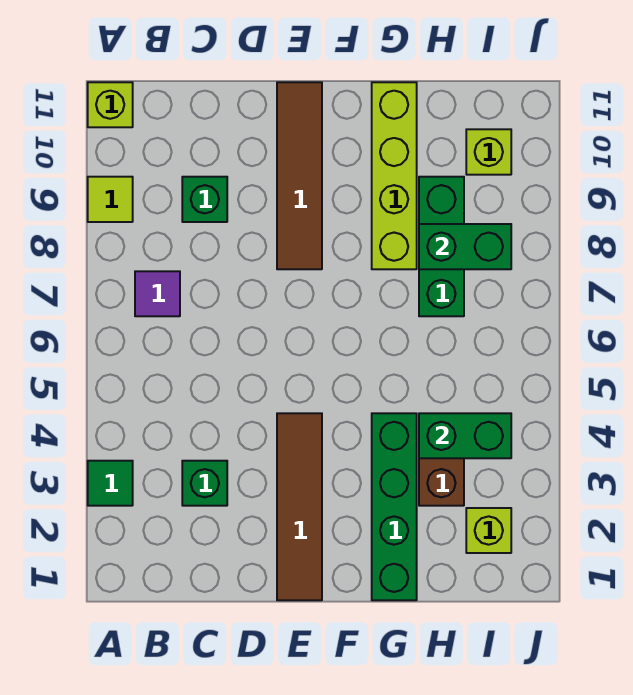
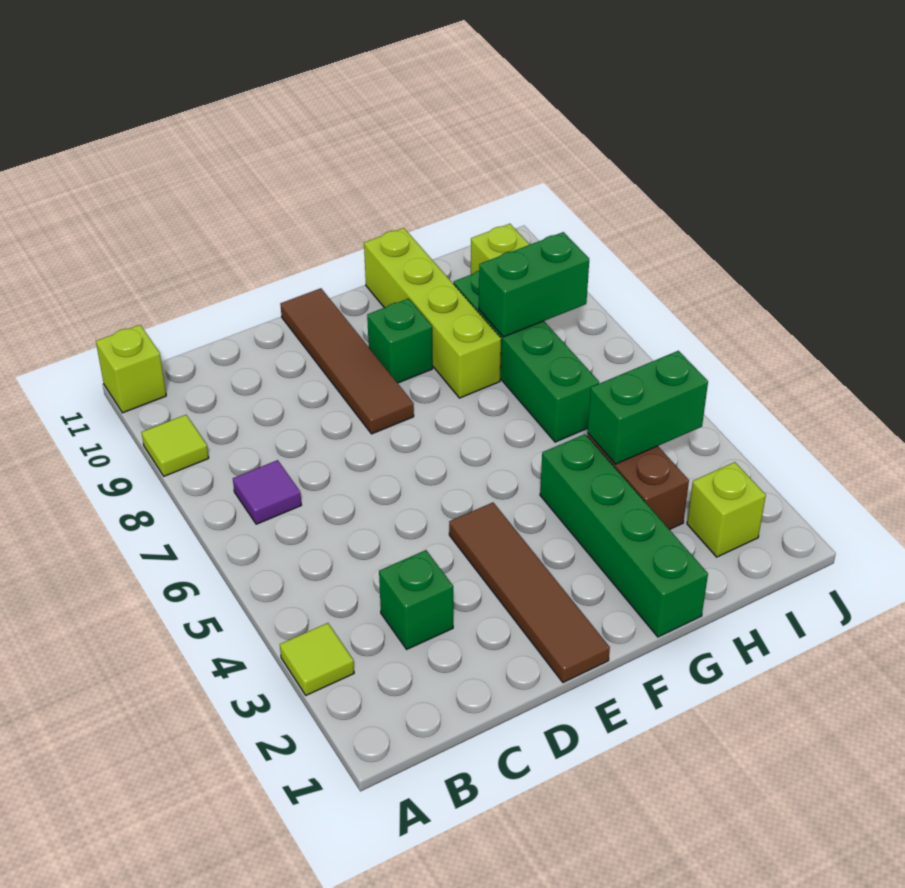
green tile A3 level 1 -> lime tile A3 level 1
green brick C9 level 1 -> green brick F9 level 1
green brick H7:H9 level 1 -> green brick H6:H9 level 1

